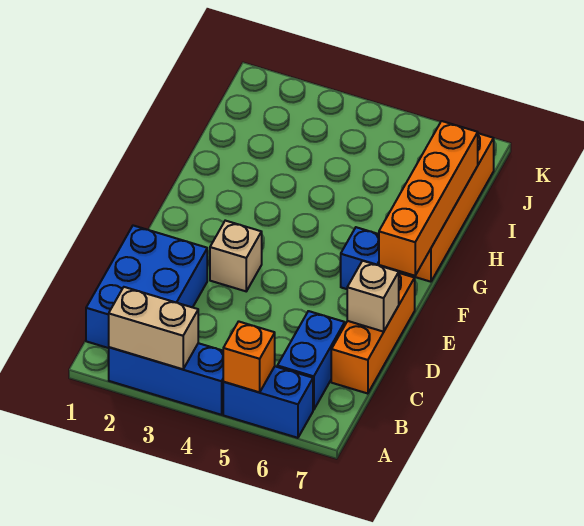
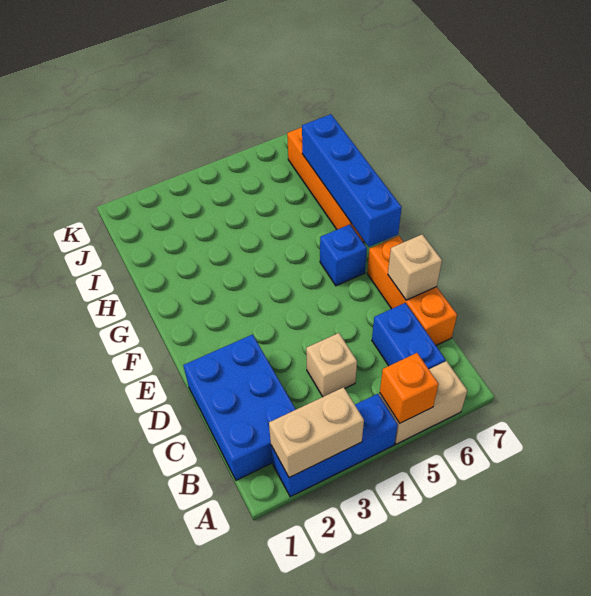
blue brick A5:A6 level 1 -> tan brick A5:A6 level 1
tan brick E3 level 1 -> tan brick C4 level 1
orange brick F7:I7 level 2 -> blue brick F7:I7 level 2

